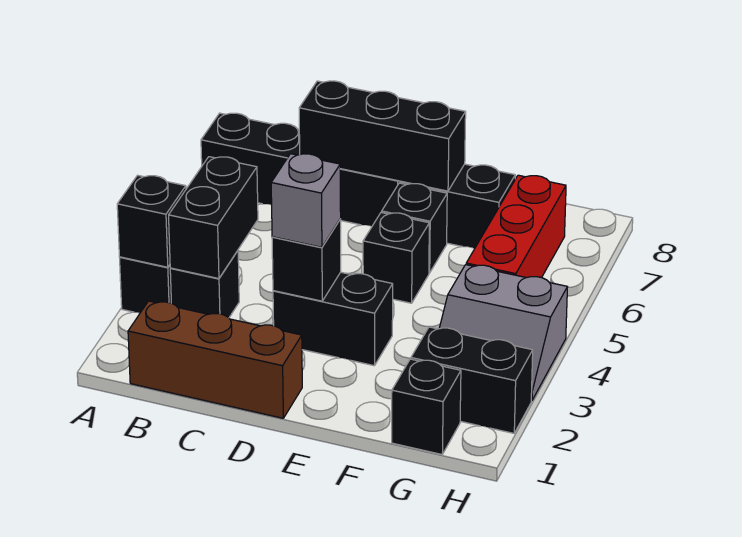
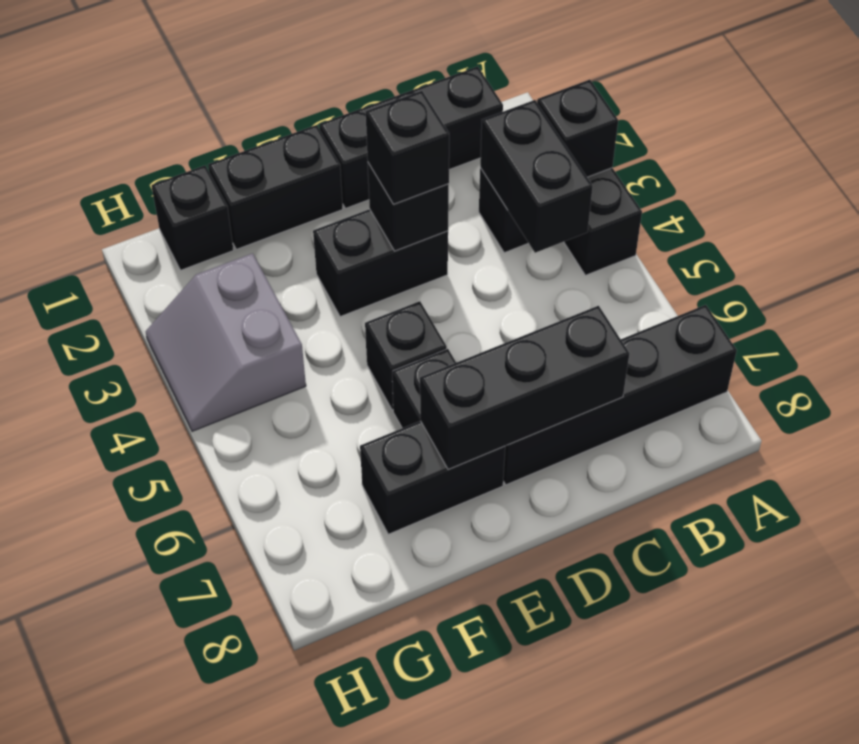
brown brick B1:D1 level 1 -> black brick B1:D1 level 1
grey brick D3 level 3 -> black brick D3 level 3
black brick G2:H2 level 1 -> black brick E1:F1 level 1
grey slope G3:H4 level 1 top 4 -> grey slope G3:H4 level 1 top G
red brick G5:G7 level 1 -> none

